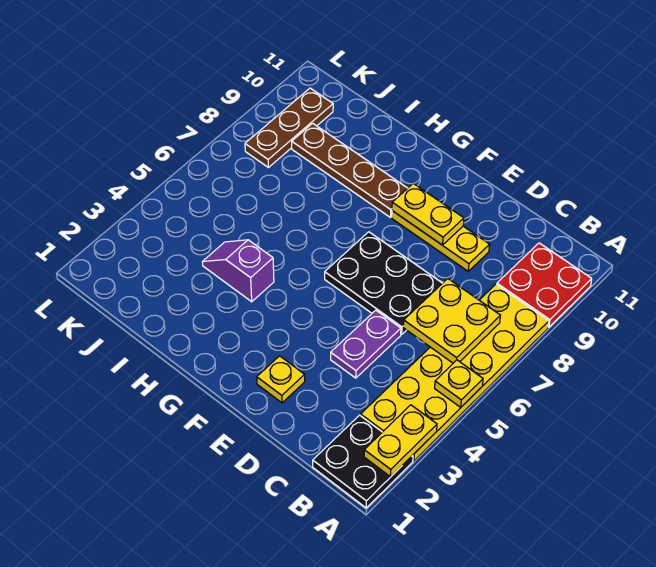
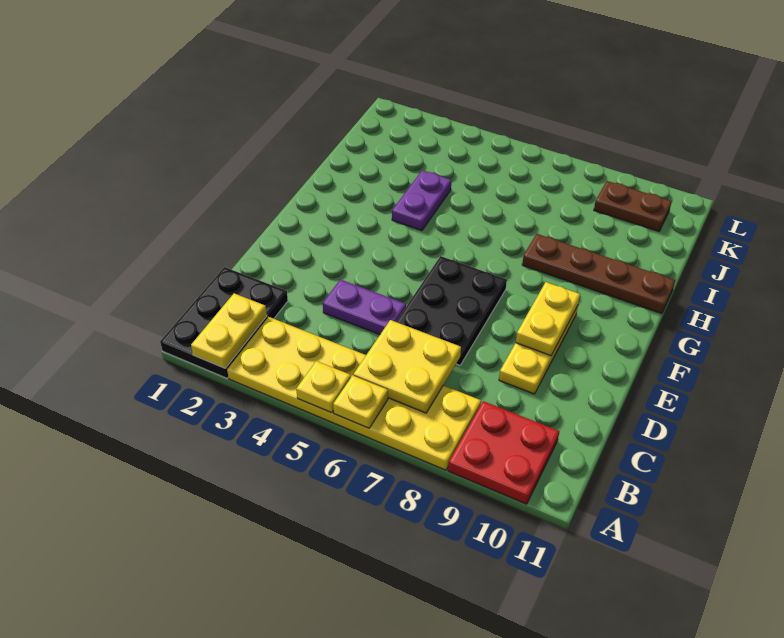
black plate A1:B2 level 1 -> black plate A1:C2 level 1
yellow plate A2:A3 level 2 -> yellow plate A2:B2 level 2
yellow plate E2 level 1 -> yellow plate A6 level 2
brown plate G9:J9 level 1 -> brown plate H8:H11 level 1
purple slope H4:I4 level 1 top H -> purple plate H4:I4 level 1
brown plate K8:K10 level 1 -> brown plate K9:K10 level 1

